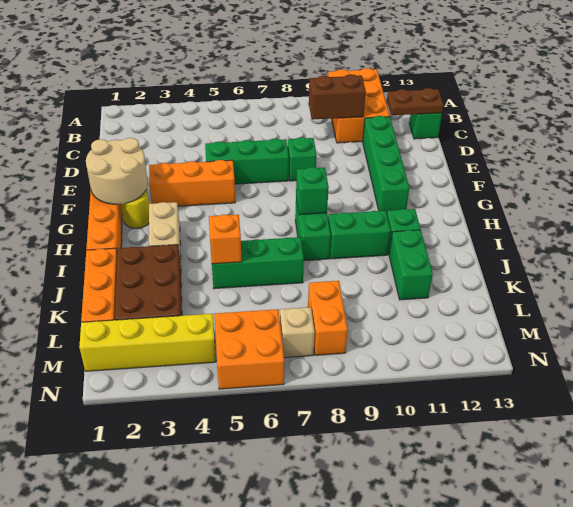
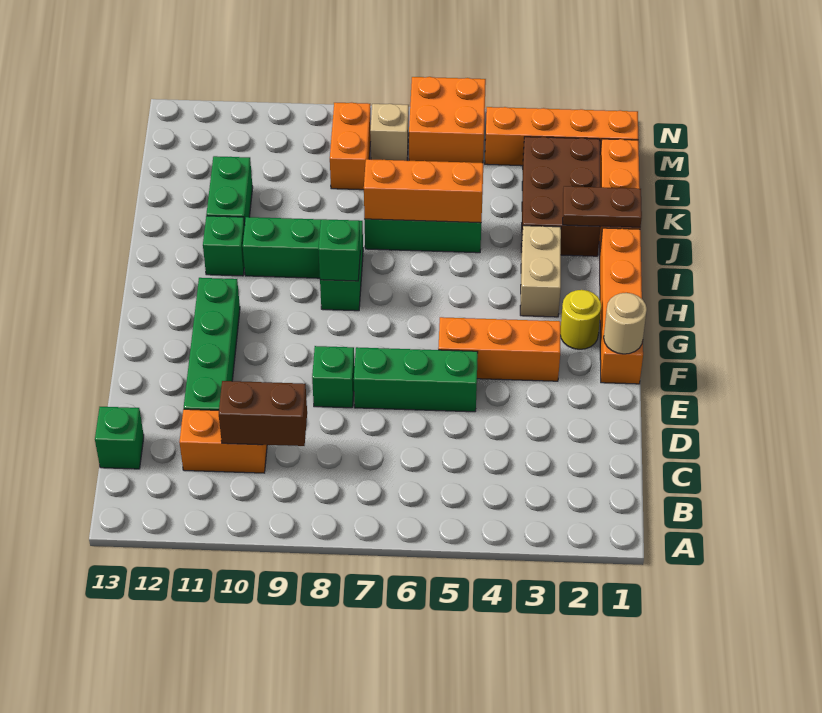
orange brick A10:C11 level 1 -> orange brick C10:C11 level 1
brown plate C12:C13 level 2 -> brown plate J1:J2 level 2
tan round brick F1:G2 level 2 -> tan round brick F1 level 2
orange brick J5 level 2 -> orange brick J5:J7 level 2
yellow brick M1:M4 level 1 -> orange brick M1:M4 level 1

